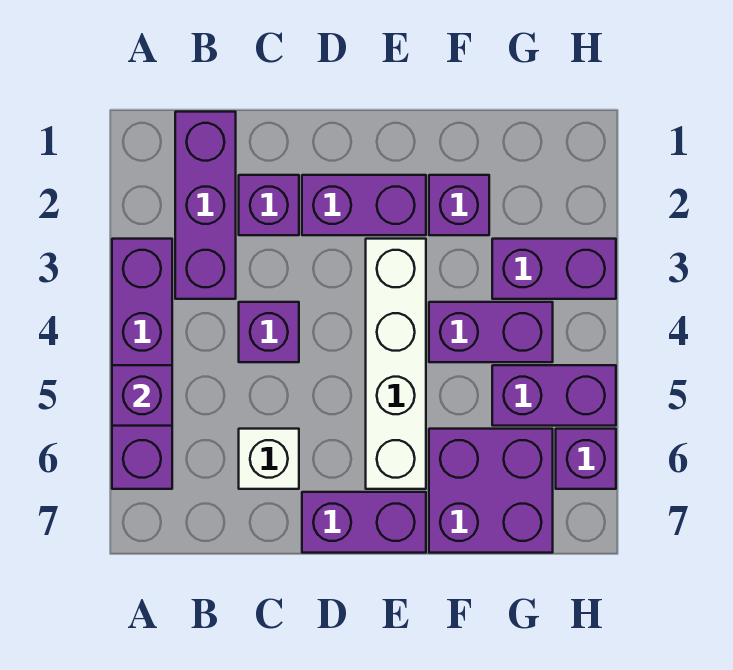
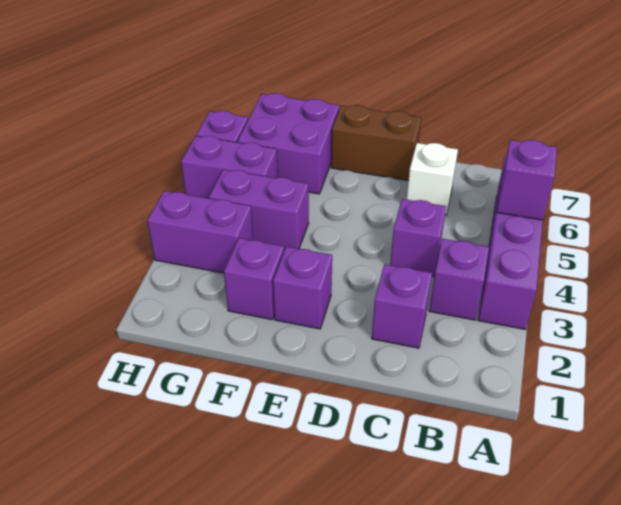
purple brick B1:B3 level 1 -> purple brick B3 level 1
purple brick D2:E2 level 1 -> purple brick E2 level 1
purple brick D7:E7 level 1 -> brown brick D7:E7 level 1
white brick E3:E6 level 1 -> none

